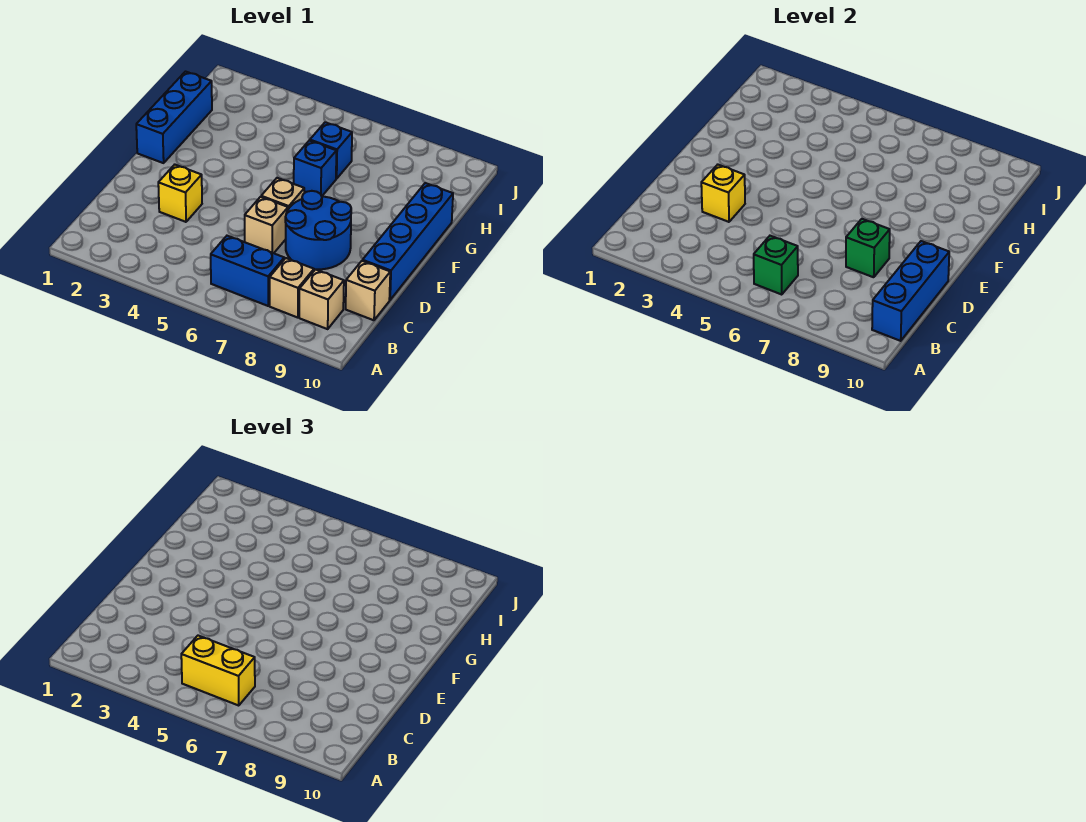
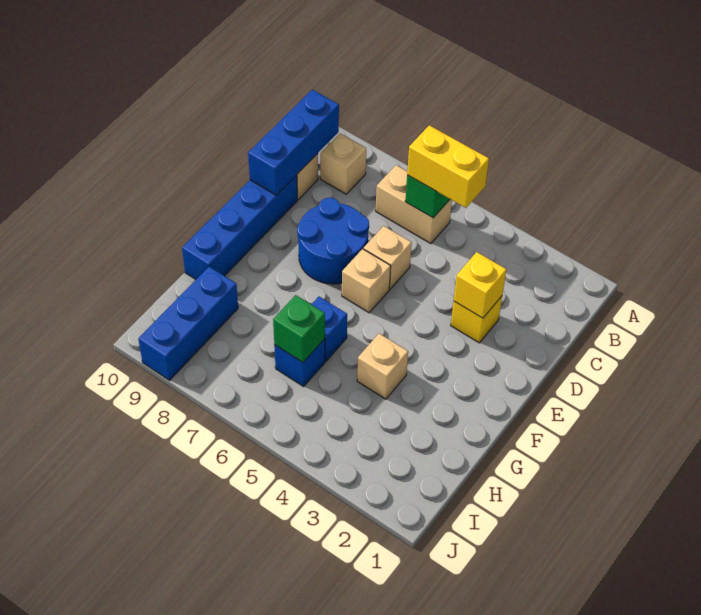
blue brick B6:B7 level 1 -> tan brick B6:B7 level 1
tan brick B8 level 1 -> tan brick G4 level 1
green brick D8 level 2 -> green brick H6 level 2
blue brick F1:H1 level 1 -> blue brick H9:J9 level 1

